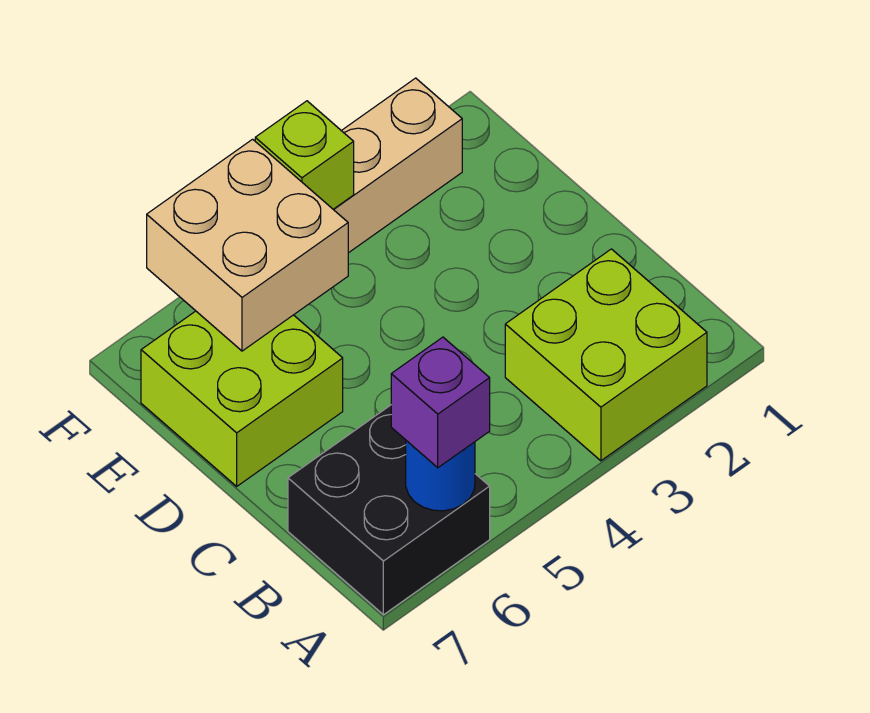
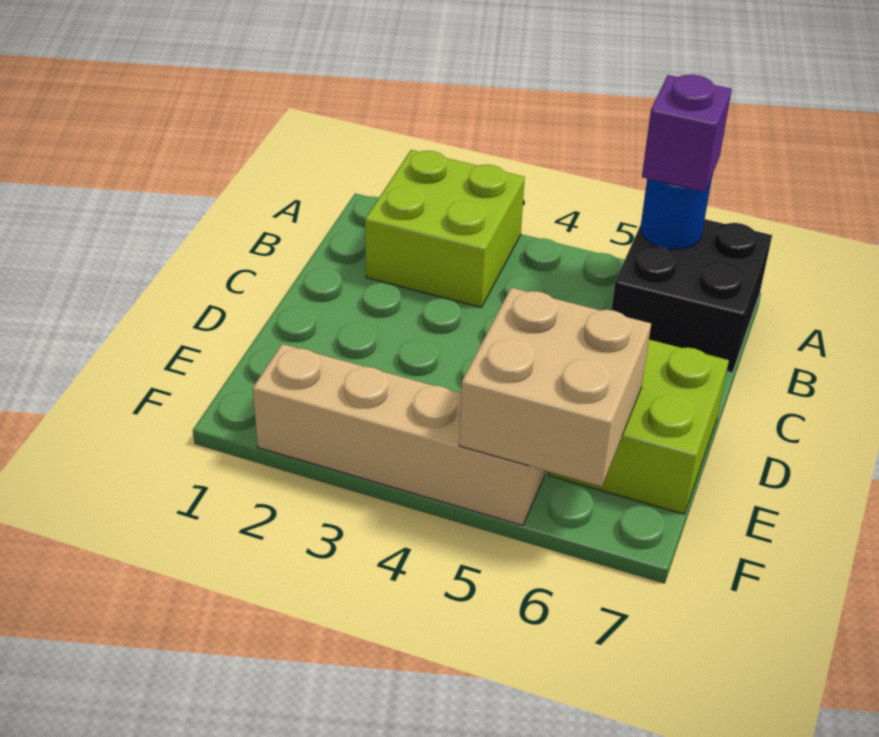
lime brick F4 level 2 -> none

